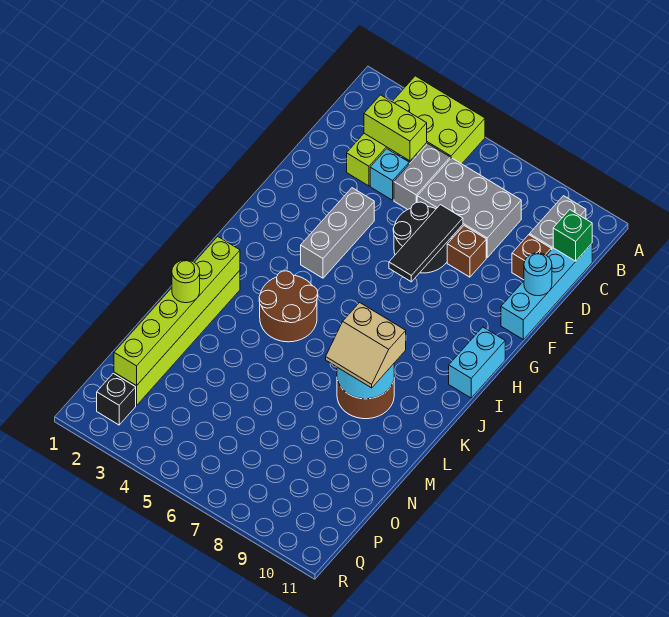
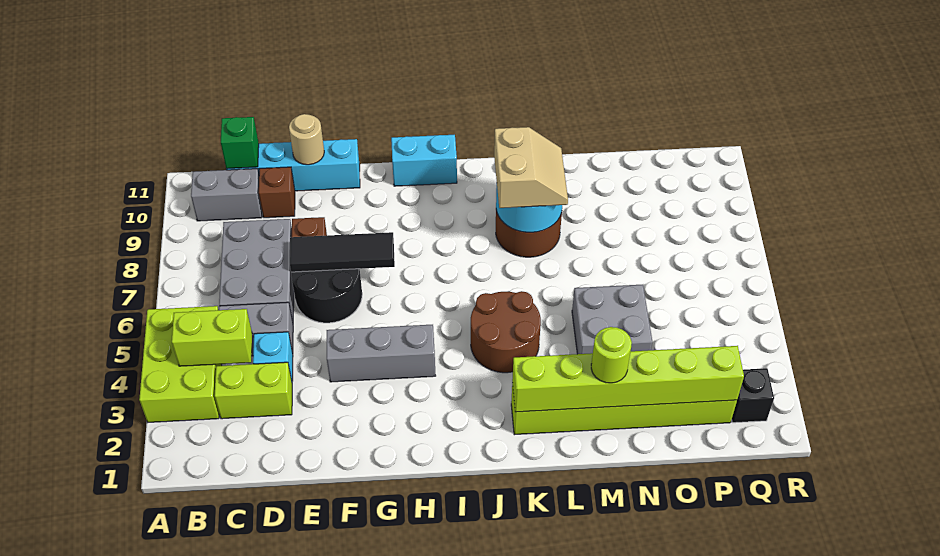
lime brick C3:C4 level 2 -> lime brick B4:C4 level 2
cyan round brick E11 level 2 -> tan round brick E11 level 2
none -> grey brick M4:N5 level 1

